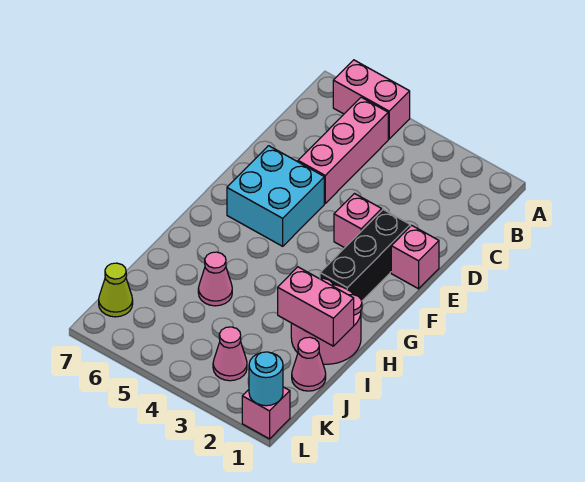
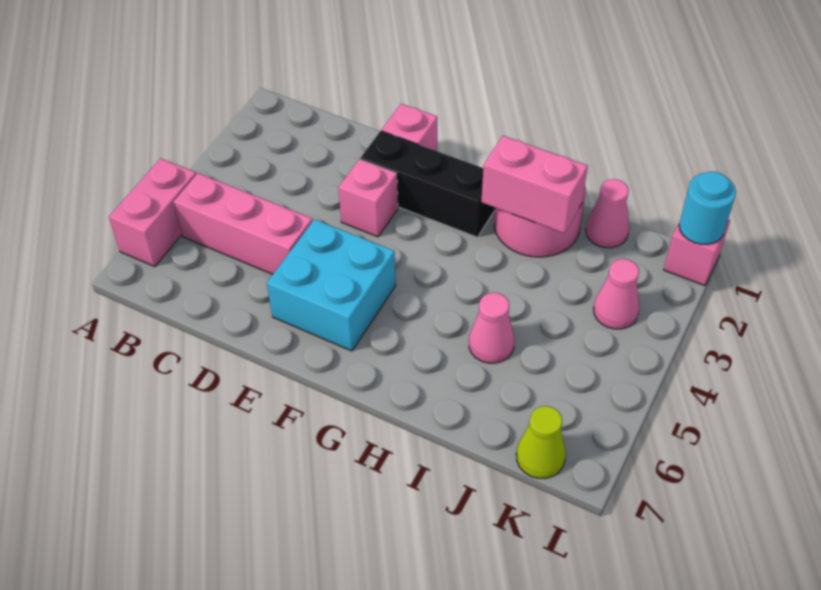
pink brick I1:I2 level 2 -> pink brick H2:I2 level 2

